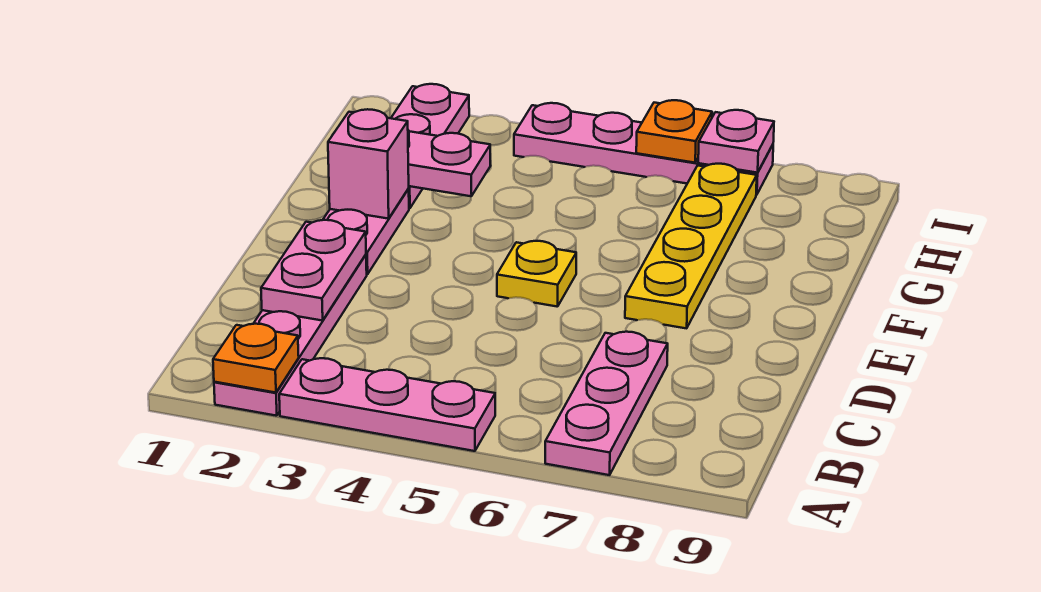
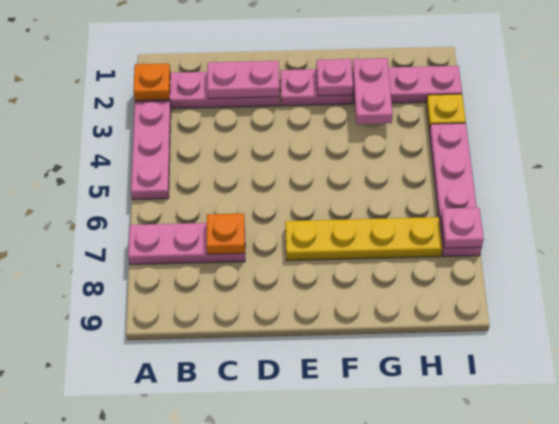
yellow plate E5 level 1 -> yellow plate I3 level 1
pink brick F2 level 2 -> pink plate F2 level 2
orange plate I6 level 2 -> orange plate C7 level 2

